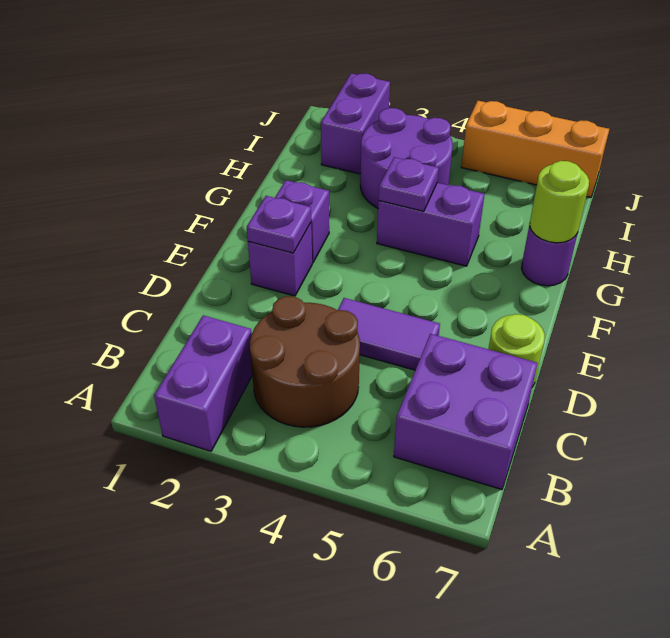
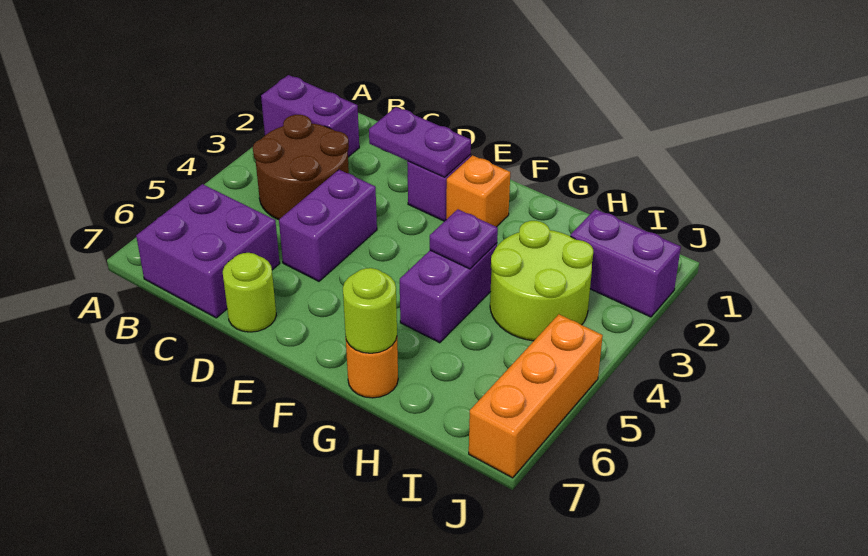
purple tile D4:D5 level 1 -> purple brick D4:D5 level 1
purple plate E2 level 2 -> purple plate D2:E2 level 2
purple brick F2 level 1 -> orange brick F2 level 1
purple round brick G7 level 1 -> orange round brick G7 level 1
purple round brick H3:I4 level 1 -> lime round brick H3:I4 level 1

